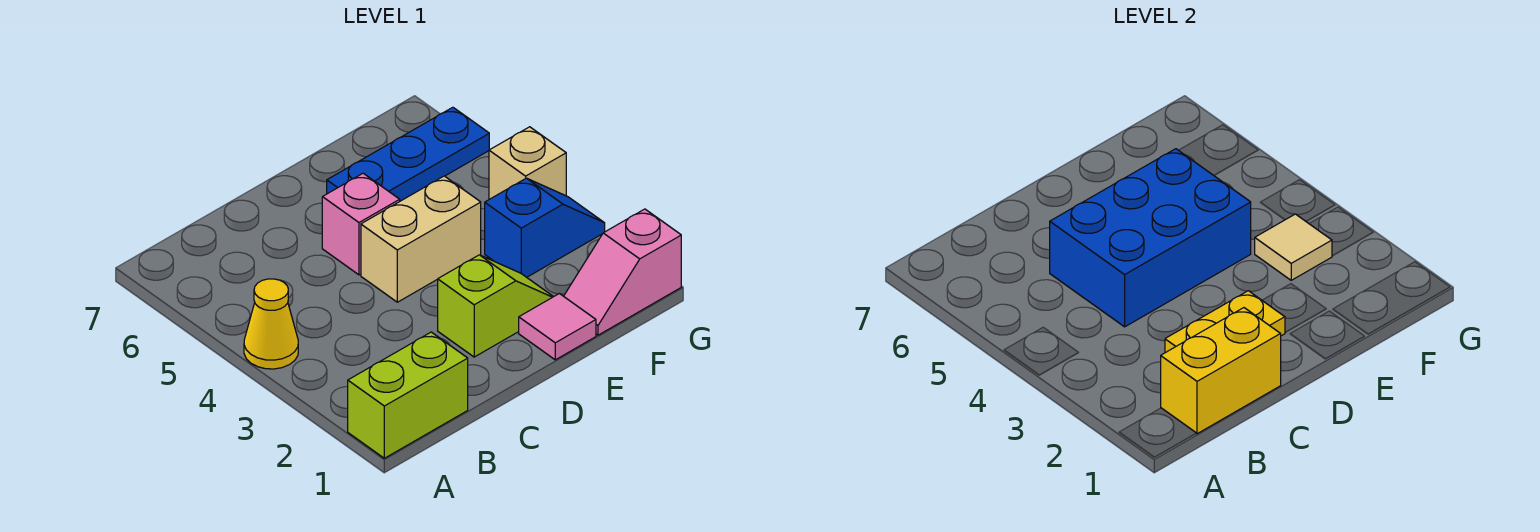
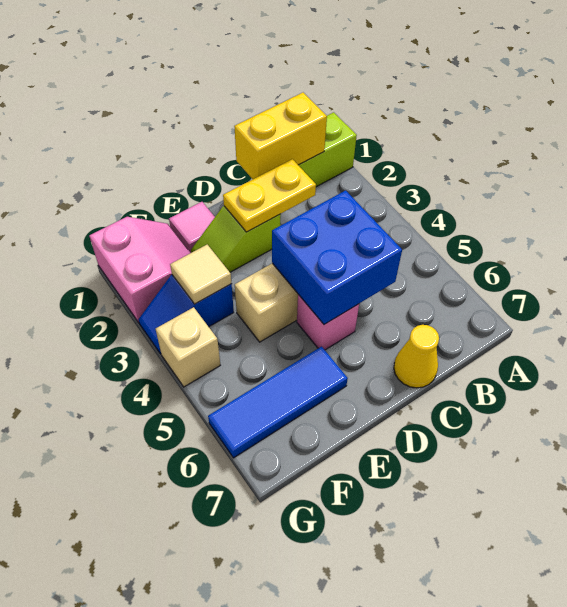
yellow cone A4 level 1 -> yellow cone C7 level 1
blue brick C4:E5 level 2 -> blue brick C4:D5 level 2
blue plate E6:G6 level 1 -> blue tile E6:G6 level 1
pink slope F1:G1 level 1 top G -> pink slope F1:G2 level 1 top G

